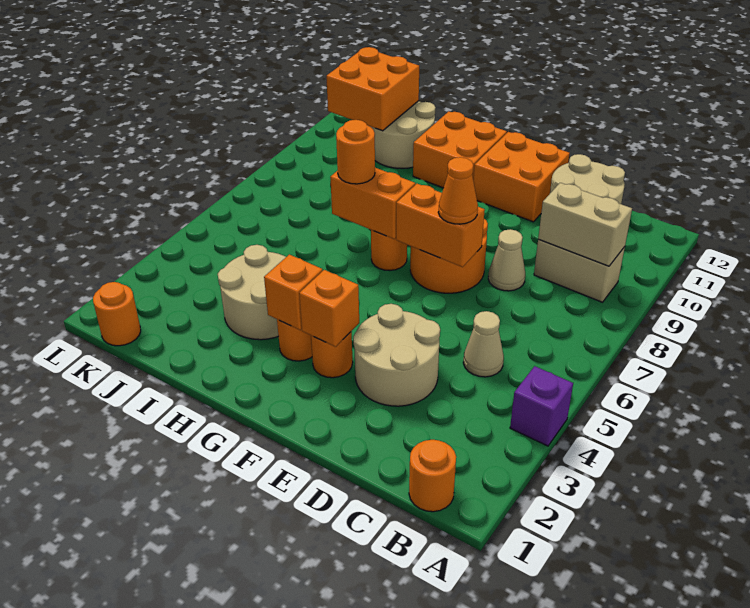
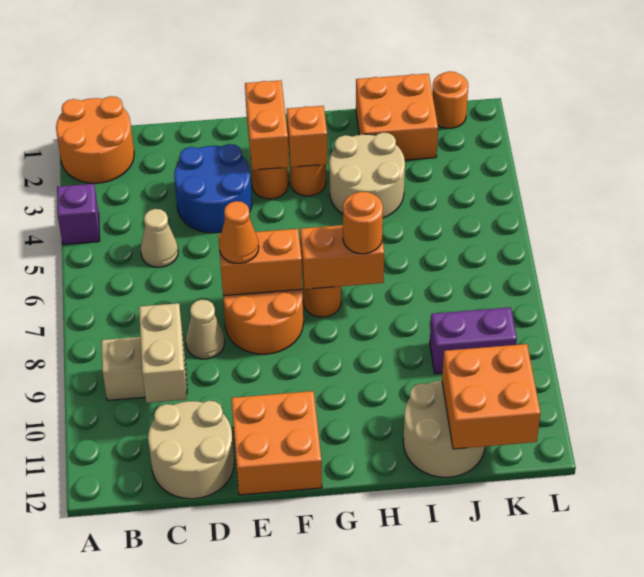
orange round brick B1 level 1 -> orange round brick A1:B2 level 1
tan brick B9:C9 level 2 -> tan brick C9:C10 level 2
tan round brick D3:E4 level 1 -> blue round brick D3:E4 level 1
orange brick F3 level 2 -> orange brick F2:F3 level 2
orange brick G11:H12 level 1 -> orange brick I1:J2 level 1
none -> purple brick J9:K9 level 1

